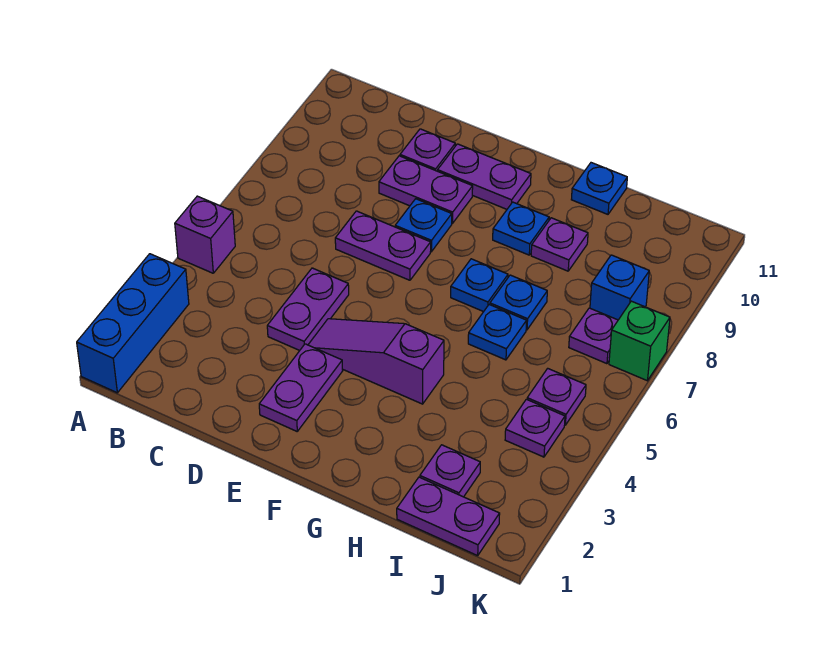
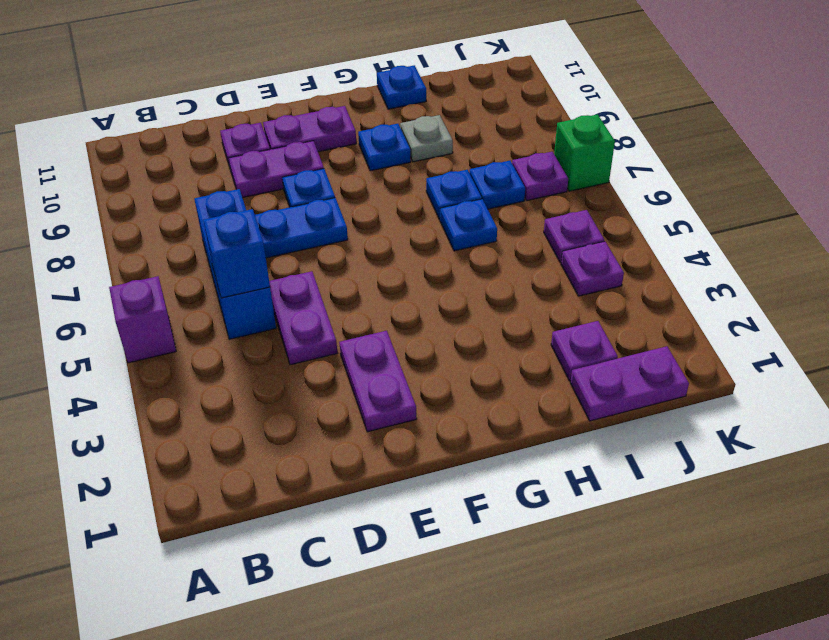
blue brick A1:A3 level 1 -> blue brick C5:C7 level 1
purple plate D7:E7 level 1 -> blue plate D7:E7 level 1
purple slope E4:G4 level 1 top G -> none
blue plate G7 level 1 -> blue plate I7 level 1
purple plate H9 level 1 -> grey plate H9 level 1
blue brick J8 level 1 -> blue brick C5 level 2

